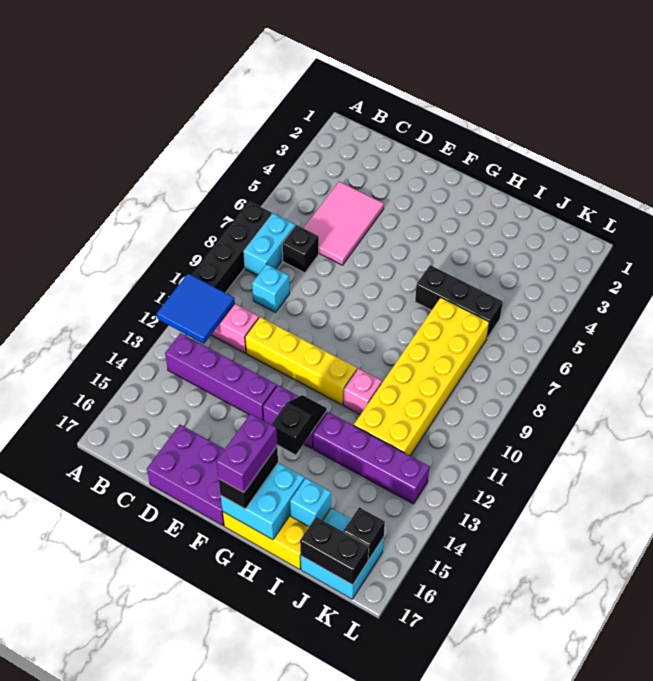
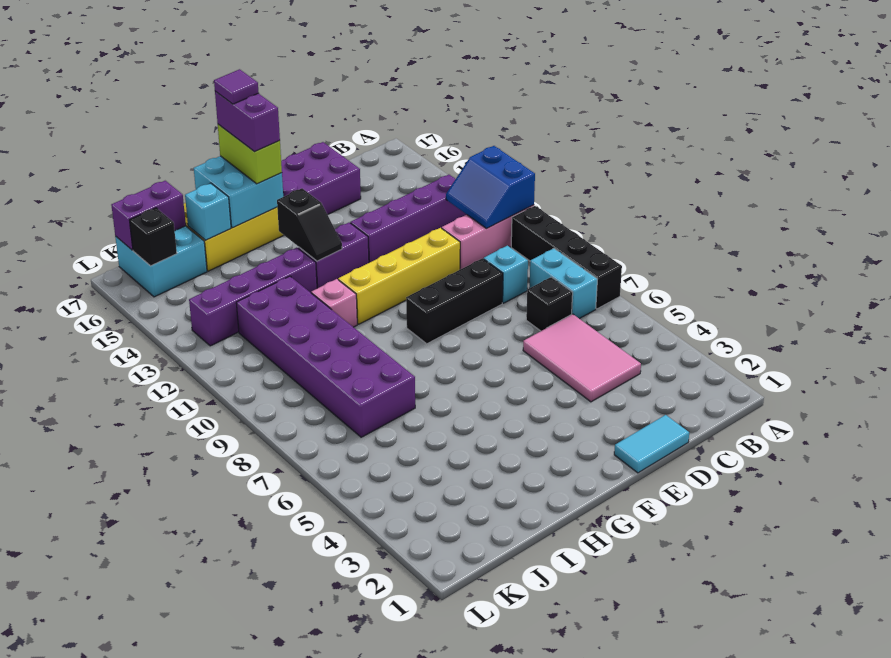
blue tile A11:B12 level 2 -> blue slope A11:B12 level 2 top A
none -> cyan tile D1:E1 level 1
black brick G16:G17 level 3 -> lime brick G16:G17 level 3
none -> purple tile G17 level 5
black brick H6:J6 level 1 -> black brick D9:F9 level 1
yellow brick I7:J12 level 1 -> purple brick I7:J12 level 1
black brick J17:K17 level 2 -> purple brick J17:K17 level 2

